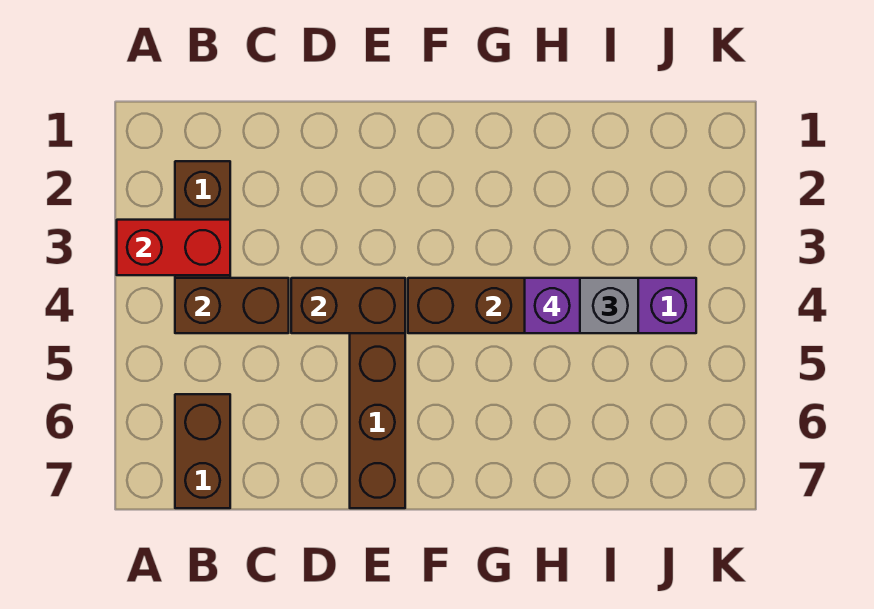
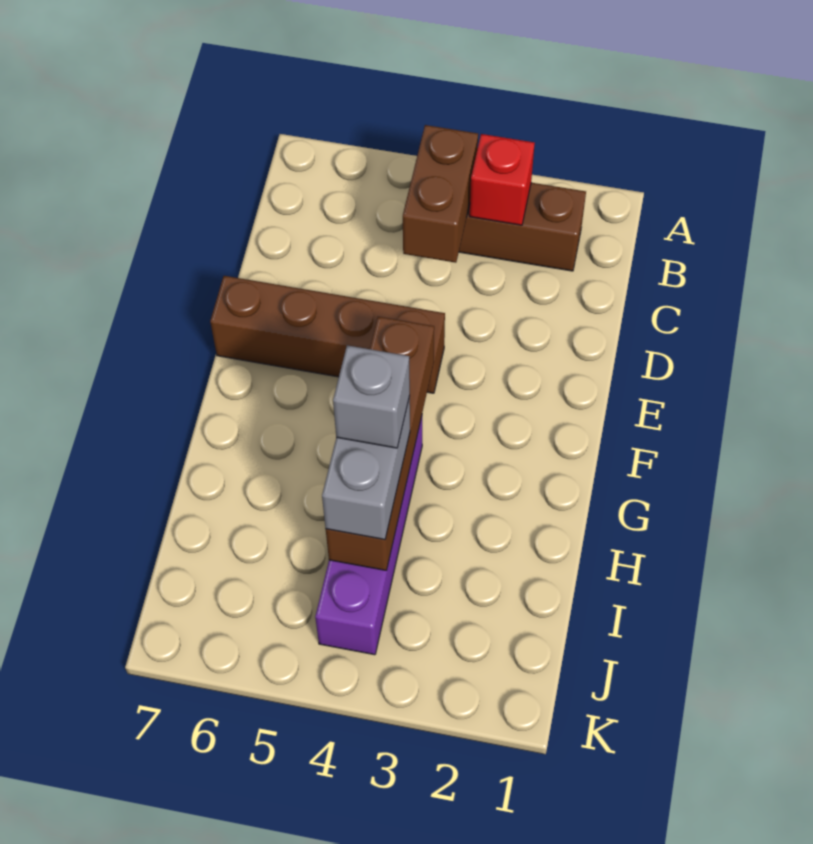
red brick A3:B3 level 2 -> red brick B3 level 2
brown brick B6:B7 level 1 -> none
brown brick D4:E4 level 2 -> none
purple brick H4 level 4 -> grey brick H4 level 4

